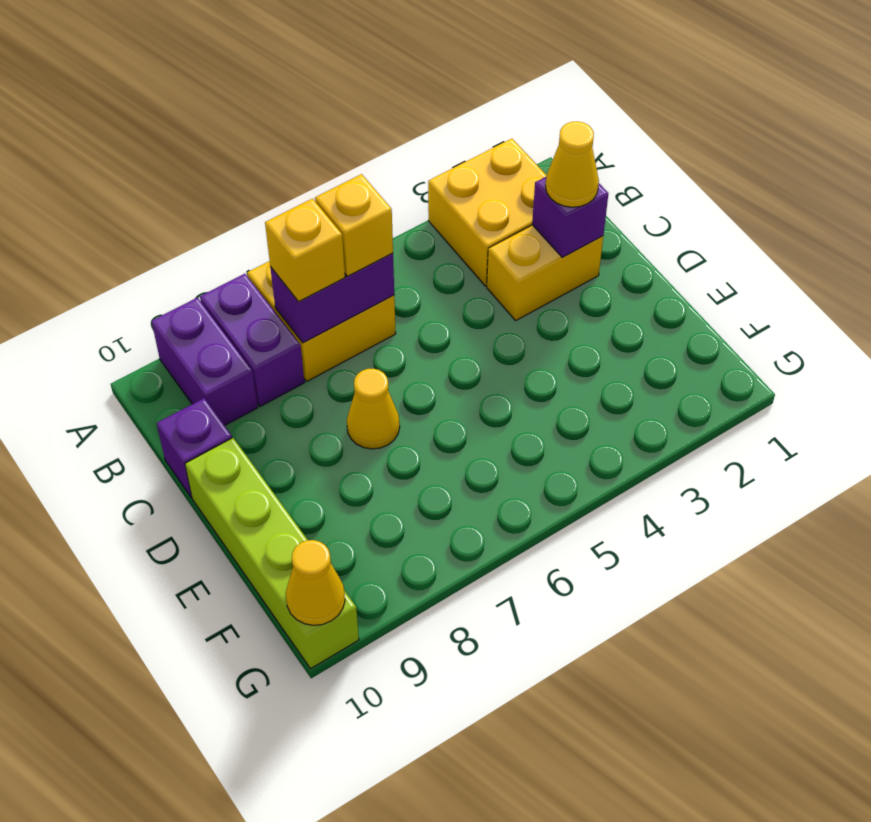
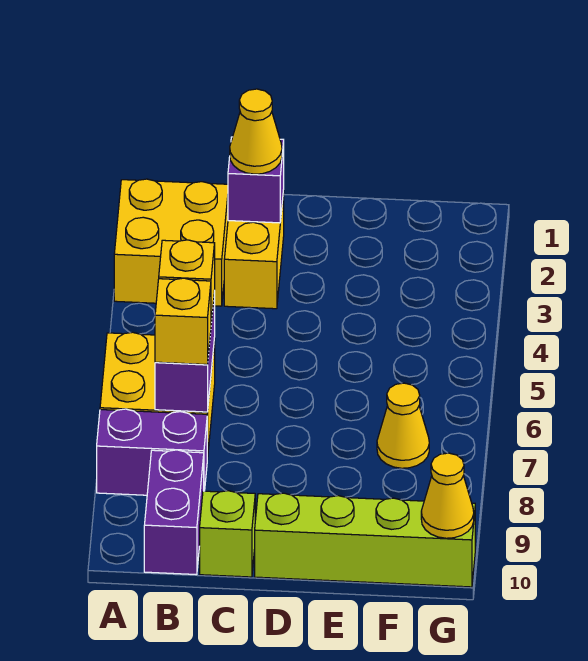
purple brick A9:B9 level 1 -> purple brick B9:B10 level 1
purple brick C10 level 1 -> lime brick C10 level 1
yellow cone D7 level 1 -> yellow cone F7 level 1

